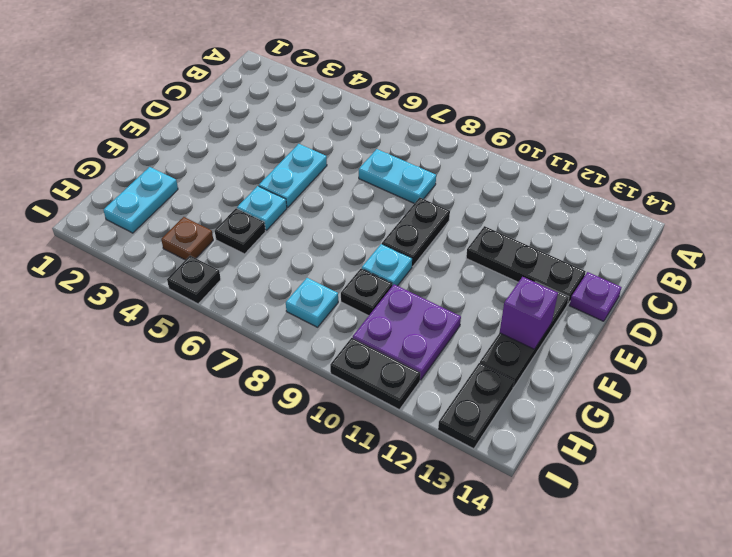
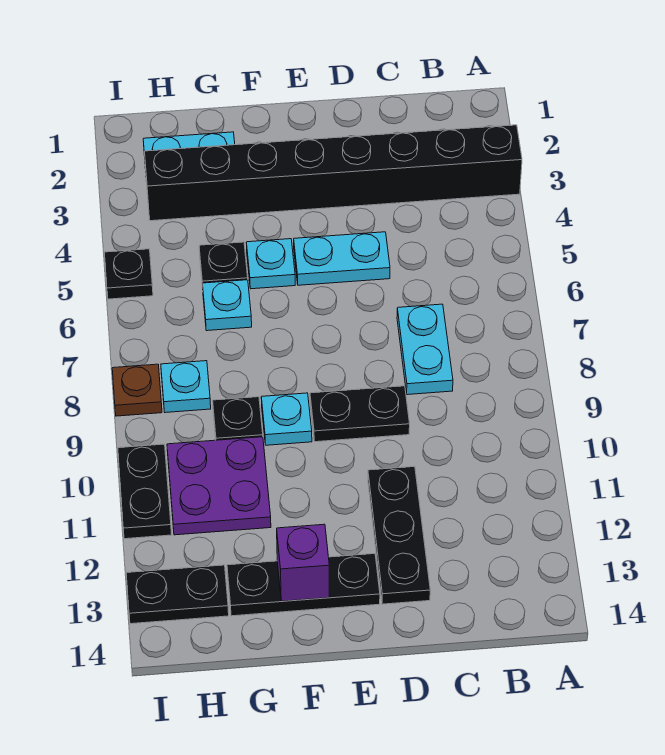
none -> black brick A3:H3 level 1
purple plate D14 level 1 -> none
none -> cyan plate G6 level 1
brown plate H4 level 1 -> brown plate I8 level 1

